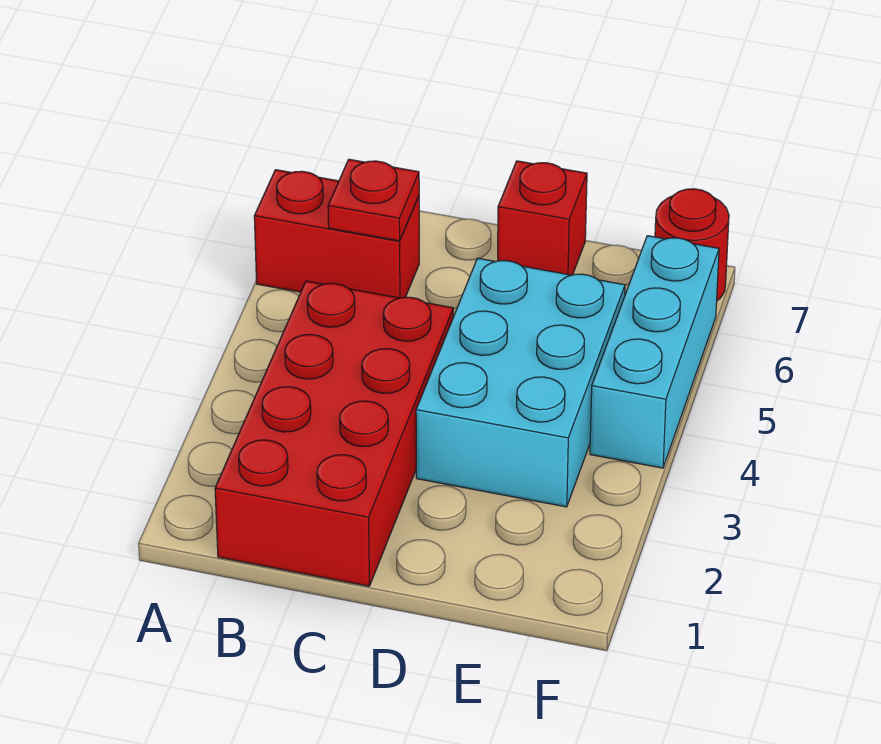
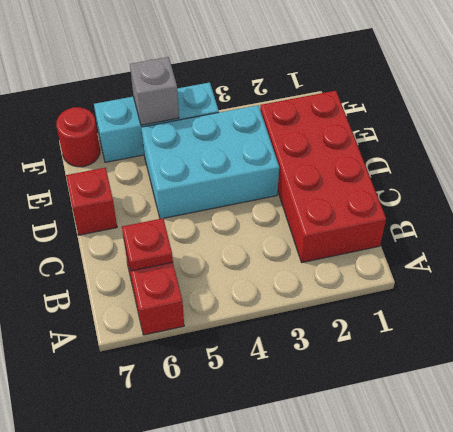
red brick B1:C4 level 1 -> red brick B1:E2 level 1
none -> grey brick F5 level 2

